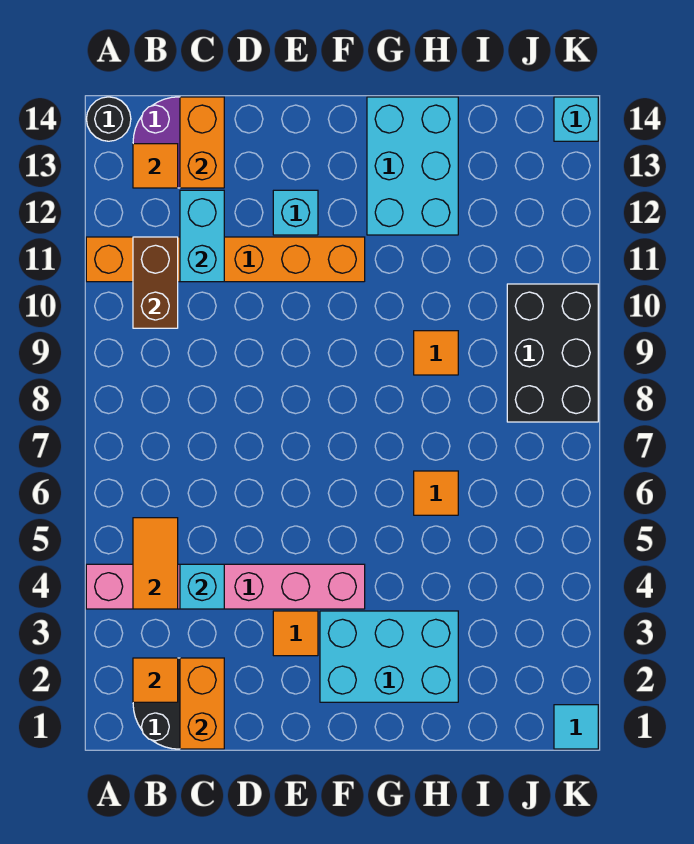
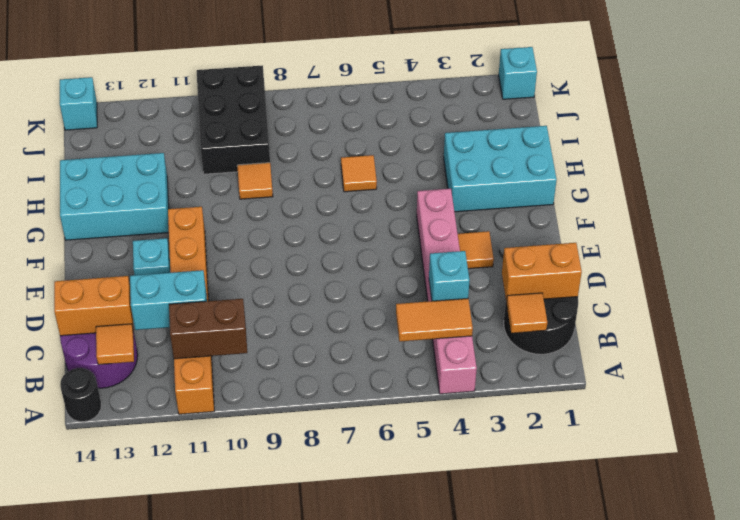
cyan brick F2:H3 level 1 -> cyan brick G1:H3 level 1
black brick J8:K10 level 1 -> black brick I9:K10 level 1
cyan tile K1 level 1 -> cyan brick K1 level 1

